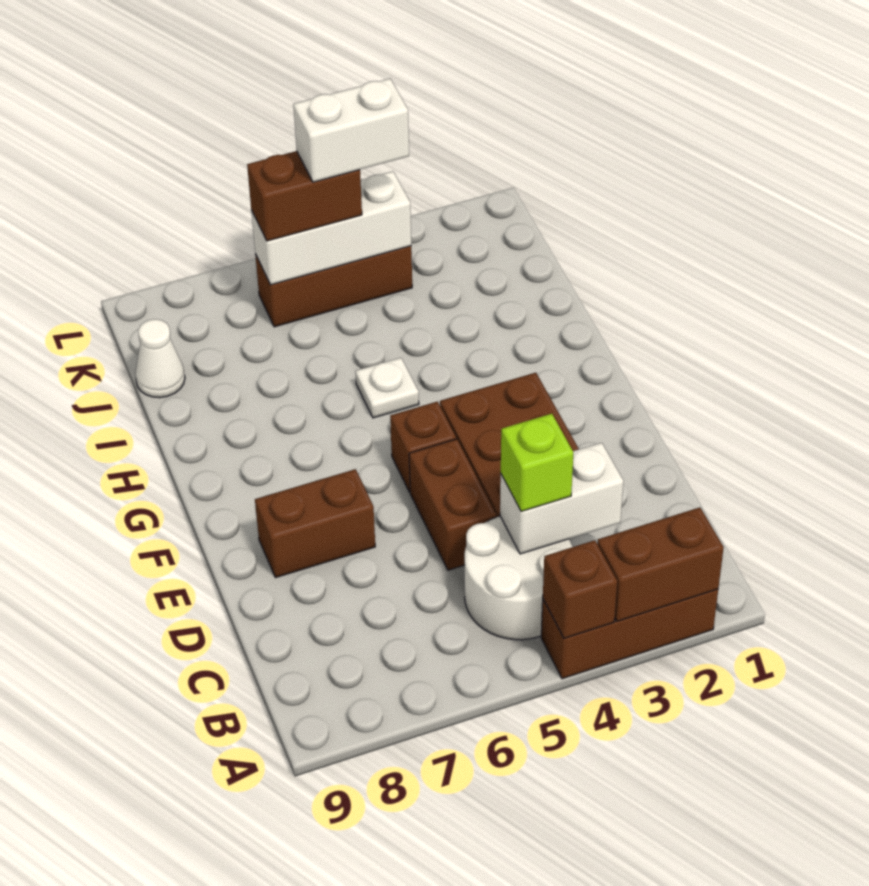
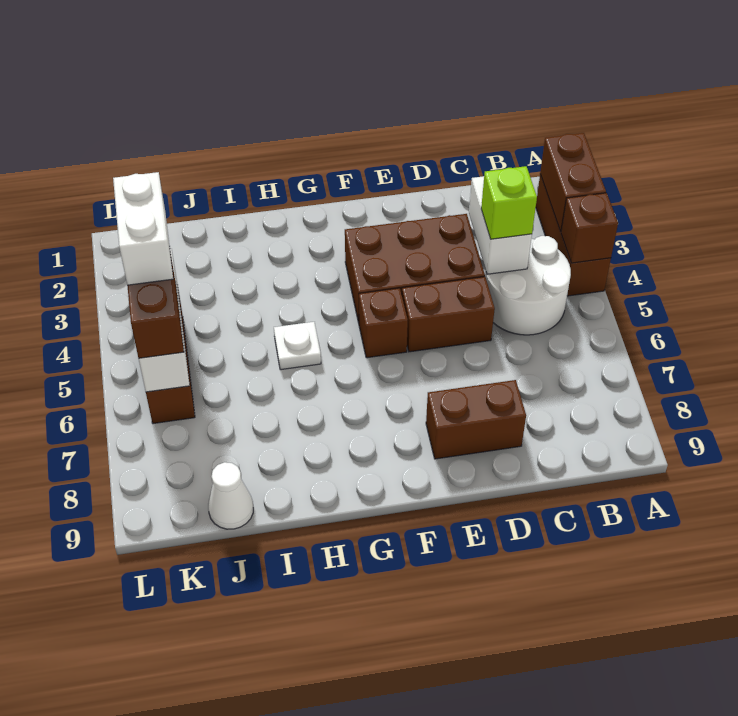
brown brick E7:E8 level 1 -> brown brick D8:E8 level 1

